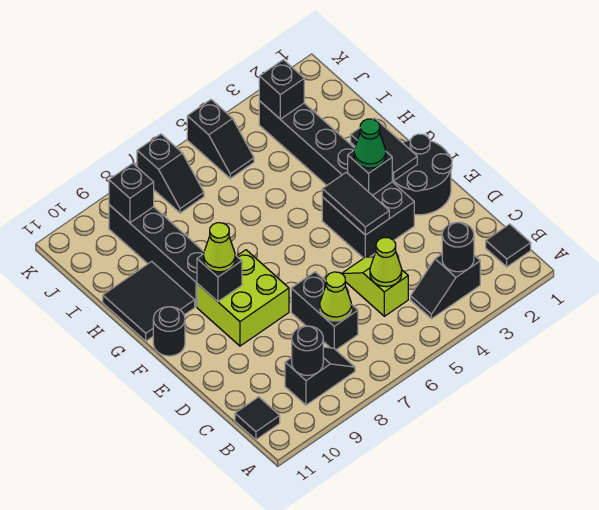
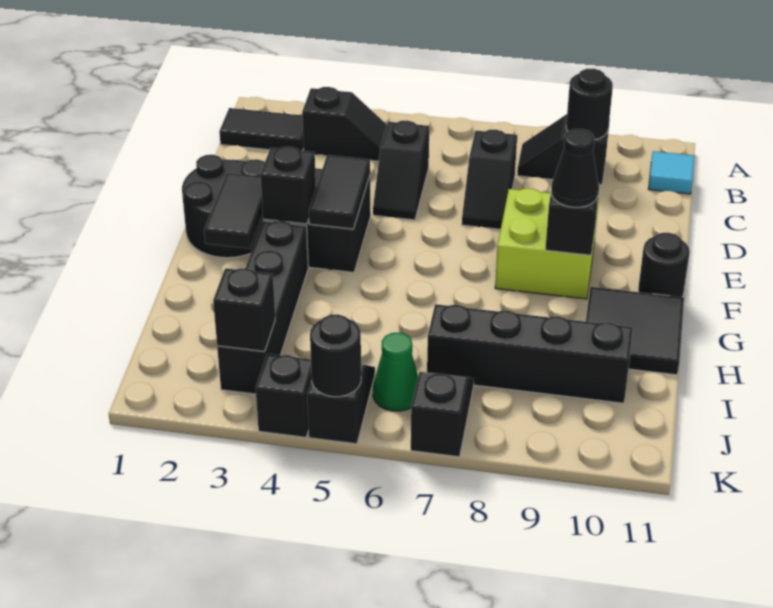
black tile B1 level 1 -> black tile B1:B2 level 1
black round brick B3 level 2 -> black round brick K5 level 2
black tile B11 level 1 -> cyan tile B11 level 1
lime slope C5:D5 level 1 top C -> black slope C5:D5 level 1 top C
lime cone C5 level 2 -> none
black brick C7:D7 level 1 -> black slope C7:D7 level 1 top C
lime cone C7 level 2 -> none
green cone F3 level 3 -> green cone J6 level 1
lime cone F9 level 3 -> black cone F9 level 3
black brick G9:J9 level 1 -> black brick I7:I10 level 1
black brick J9 level 2 -> black brick K4 level 1

